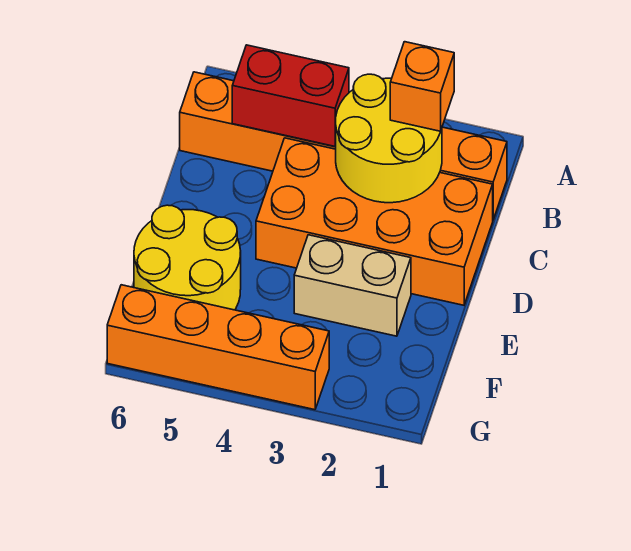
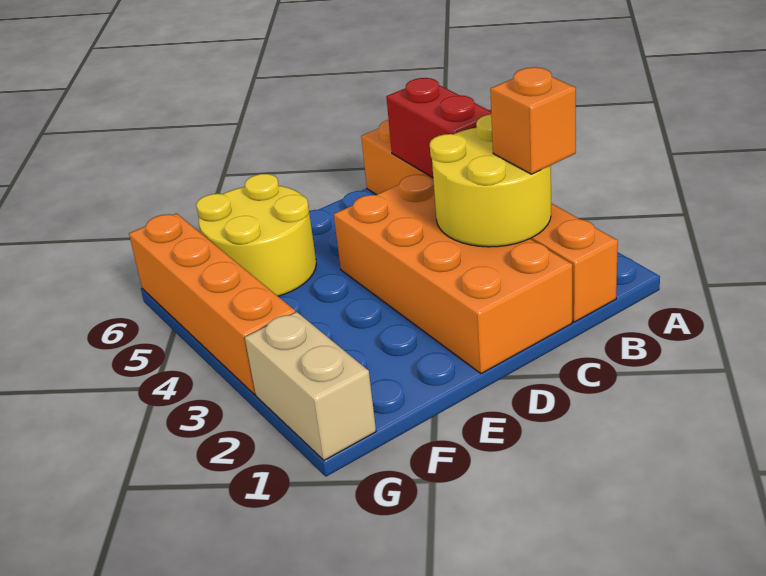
tan brick E2:E3 level 1 -> tan brick G1:G2 level 1

